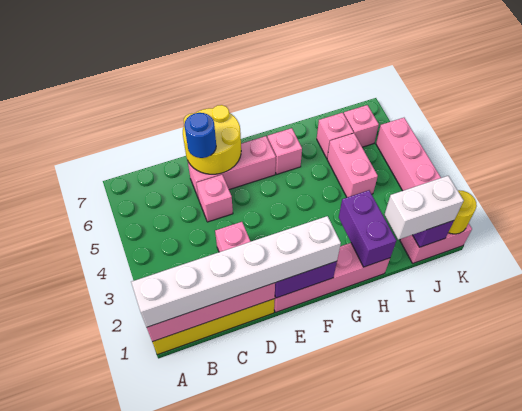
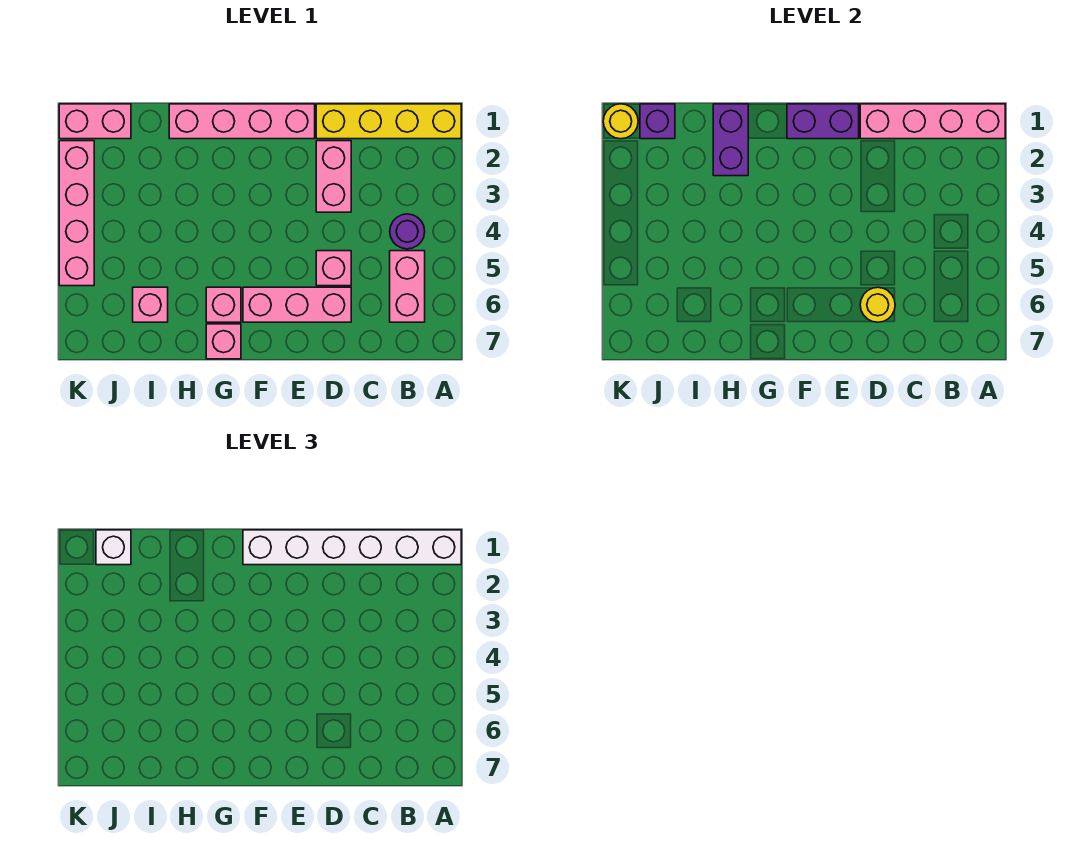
none -> purple round brick B4 level 1
yellow round brick D6:E7 level 2 -> yellow round brick D6 level 2
blue round brick D6 level 3 -> none
white brick I1:J1 level 3 -> white brick J1 level 3
pink brick I4:I5 level 1 -> pink brick B5:B6 level 1
pink brick J6 level 1 -> pink brick G7 level 1

